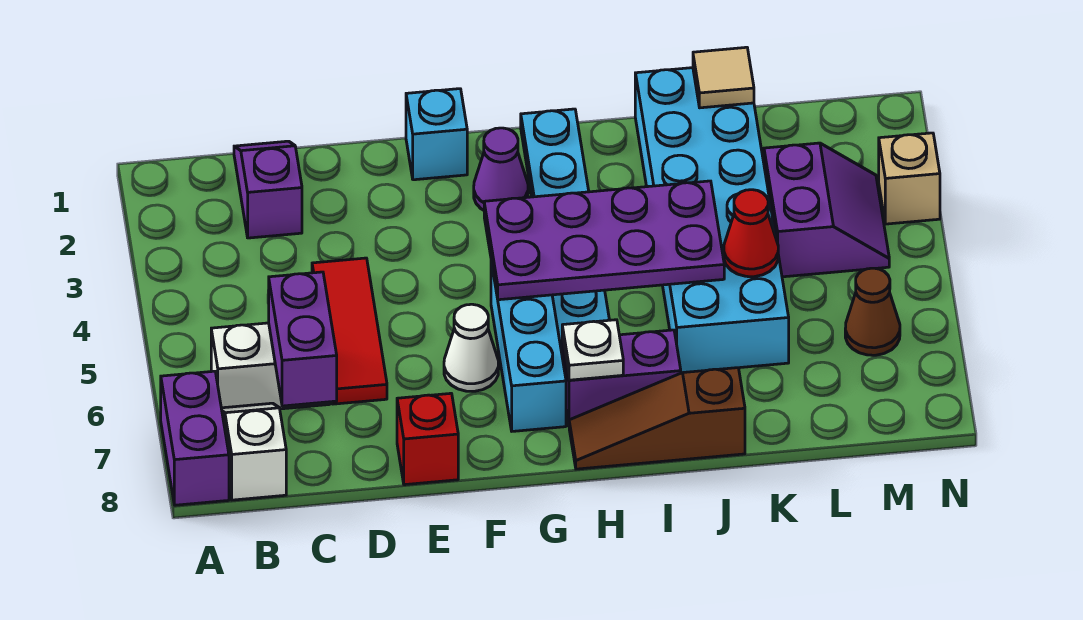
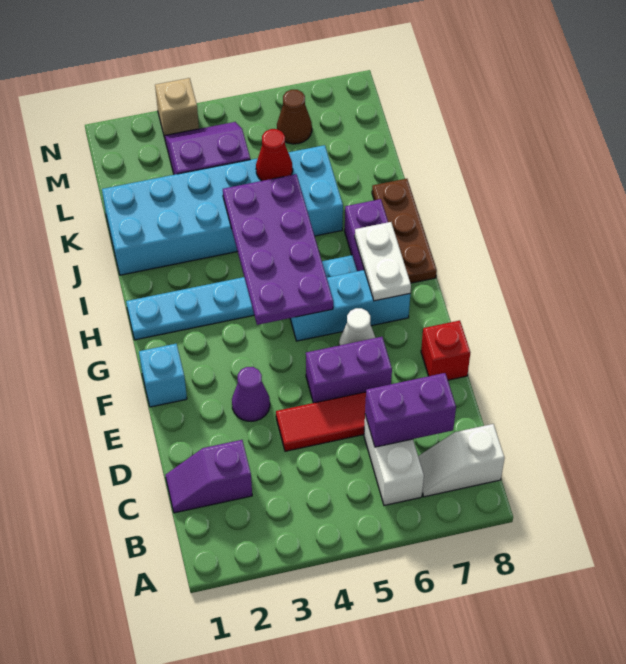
purple brick A7:A8 level 1 -> purple brick E5:E6 level 1
purple cone G2 level 1 -> purple cone E3 level 1
white plate H7 level 2 -> white plate G7:H7 level 2
brown slope H8:J8 level 1 top J -> brown plate H8:J8 level 1
tan tile K1 level 2 -> none

